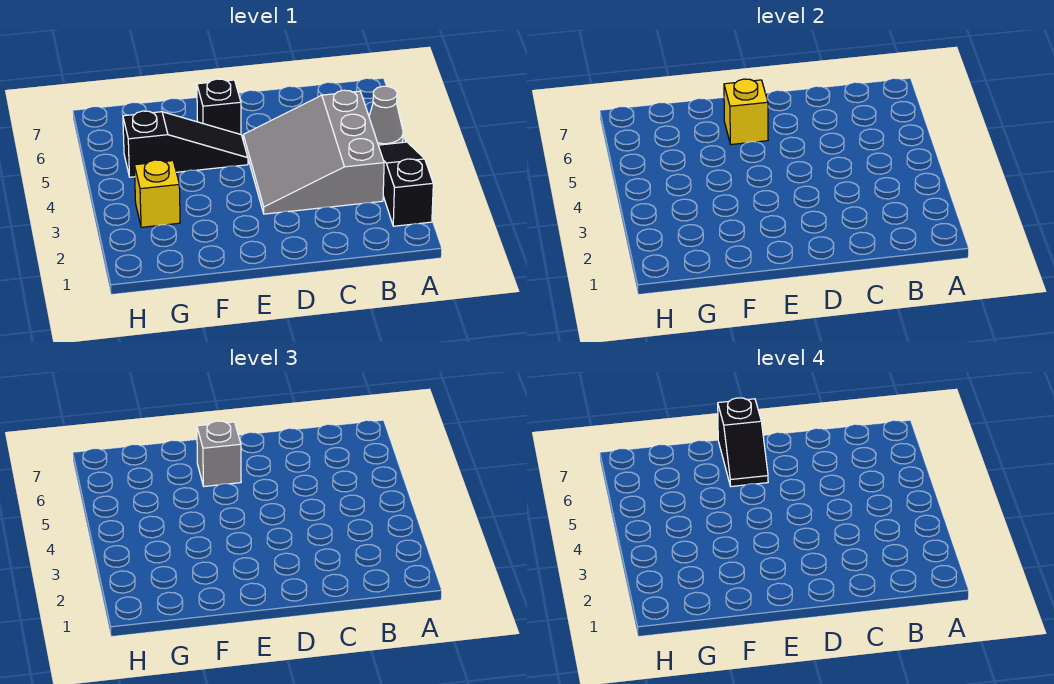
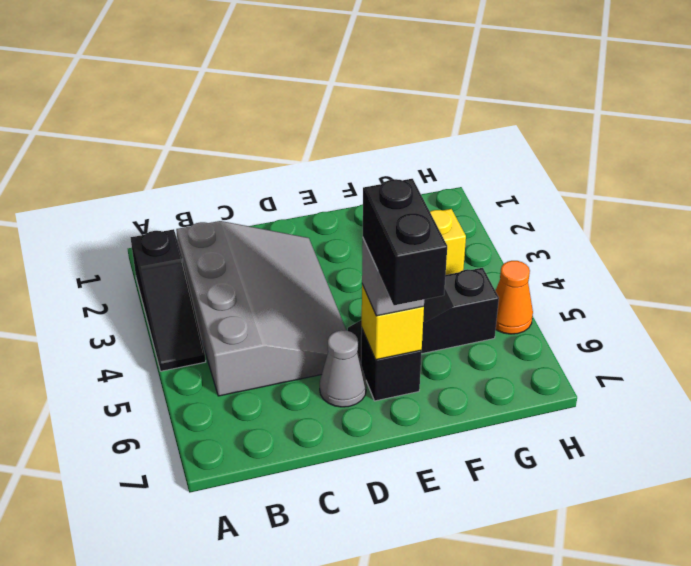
grey cone A5 level 1 -> grey cone D6 level 1
grey slope B3:D5 level 1 top B -> grey slope B2:D5 level 1 top B
black slope E6:E7 level 4 top 7 -> black brick E6:E7 level 4
none -> orange cone H5 level 1

